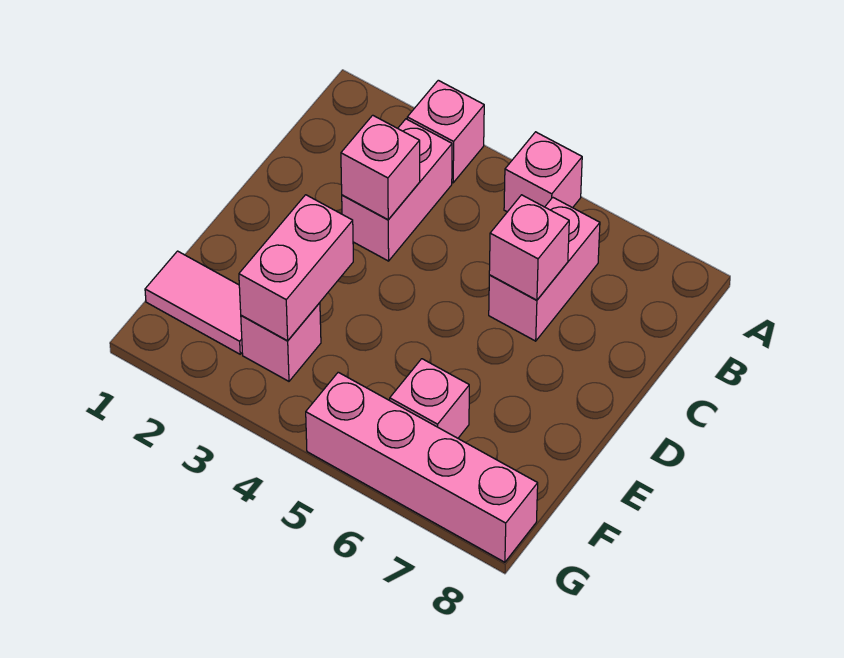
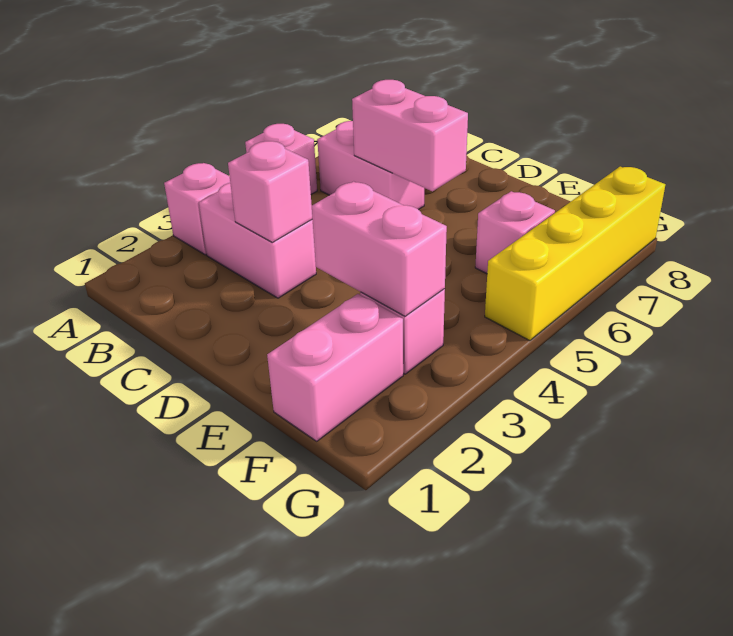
pink brick C6 level 2 -> pink brick C6:D6 level 2
pink tile F1:F2 level 1 -> pink brick F1:F2 level 1
pink brick G5:G8 level 1 -> yellow brick G5:G8 level 1

